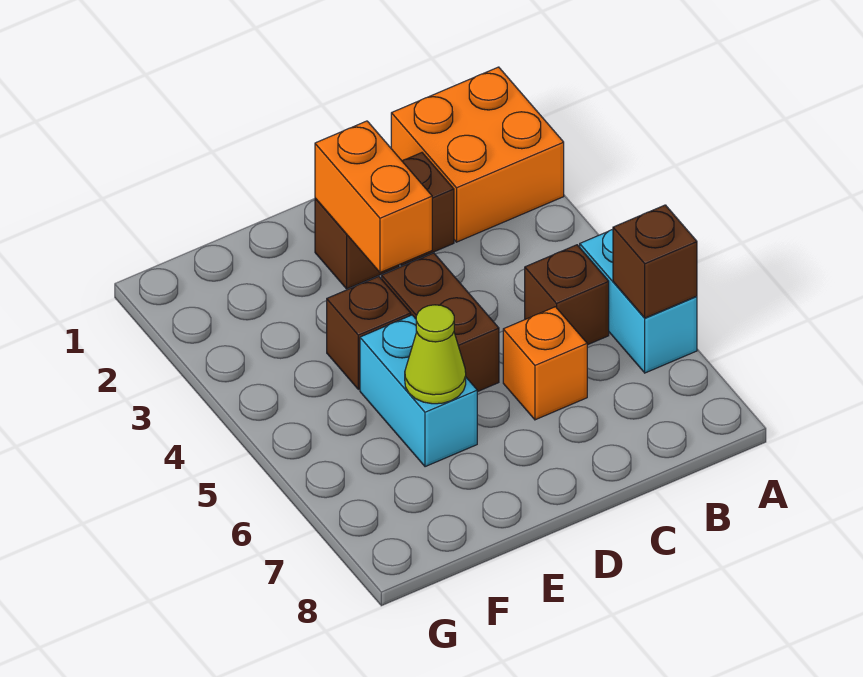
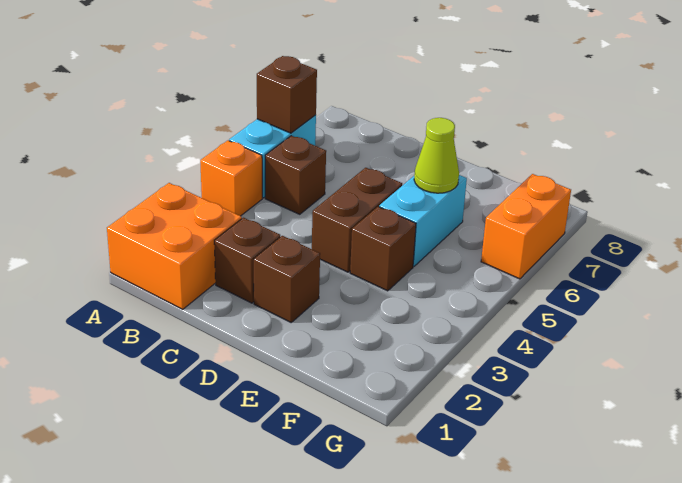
orange brick C6 level 1 -> orange brick A4 level 1
orange brick D2:D3 level 2 -> orange brick G6:G7 level 1

